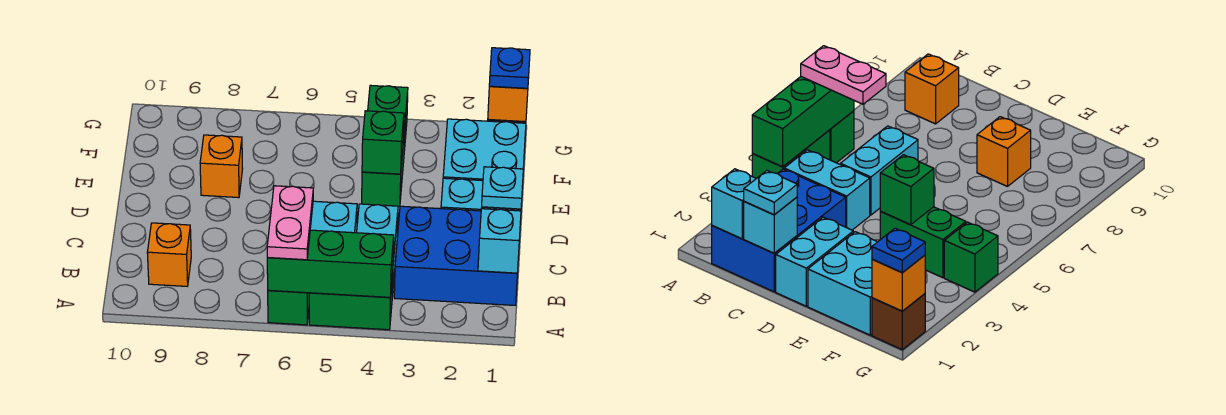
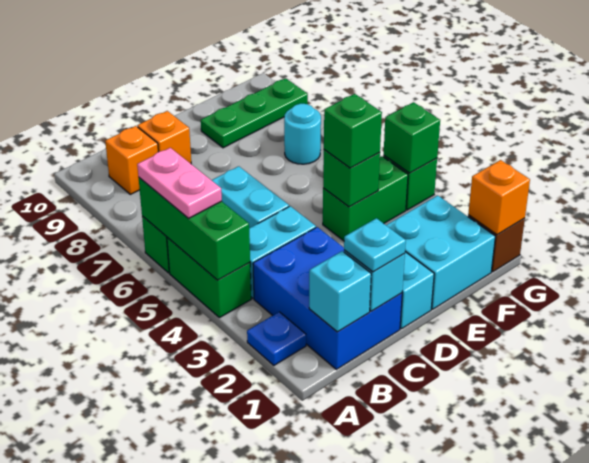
pink plate A6:B6 level 3 -> pink plate A5:A6 level 3
none -> green brick E4 level 3
orange brick E8 level 1 -> orange brick C9 level 1
none -> green plate E9:G9 level 1
none -> cyan round brick F7 level 1
blue plate G1 level 3 -> blue plate A2 level 1
none -> green brick G4 level 2

